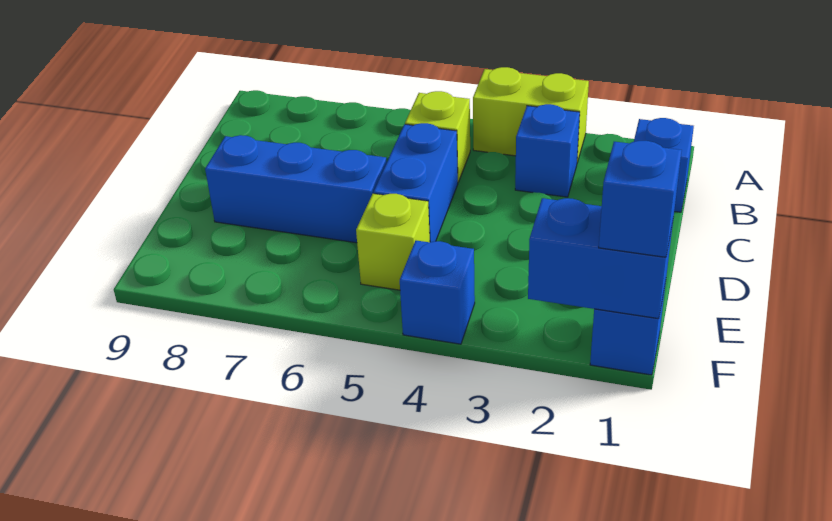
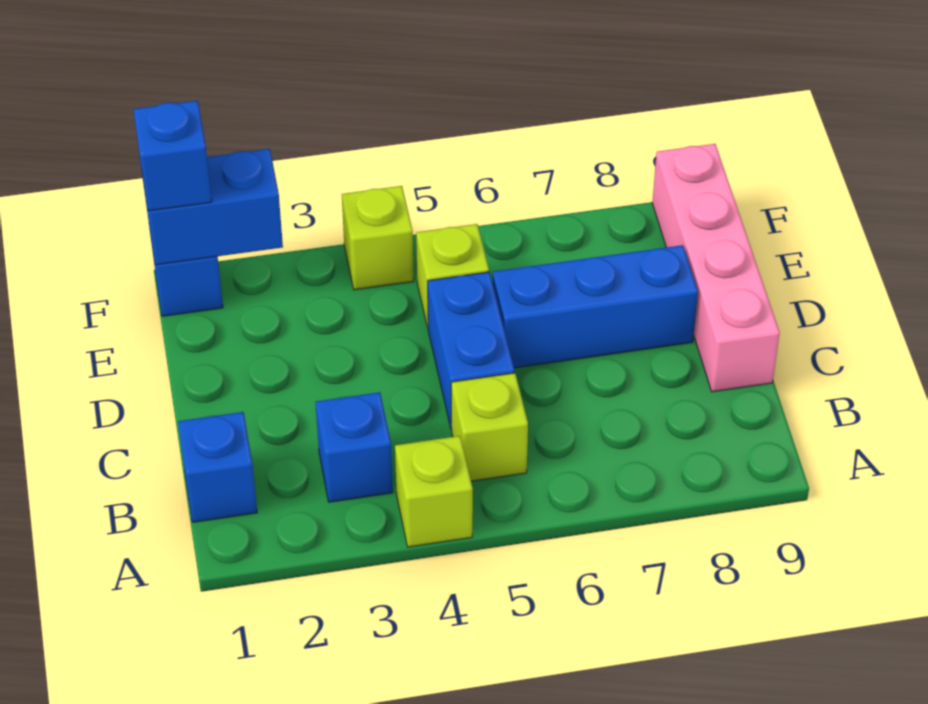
lime brick A3:A4 level 1 -> lime brick A4 level 1
none -> pink brick C9:F9 level 1
blue brick F4 level 1 -> lime brick F4 level 1

